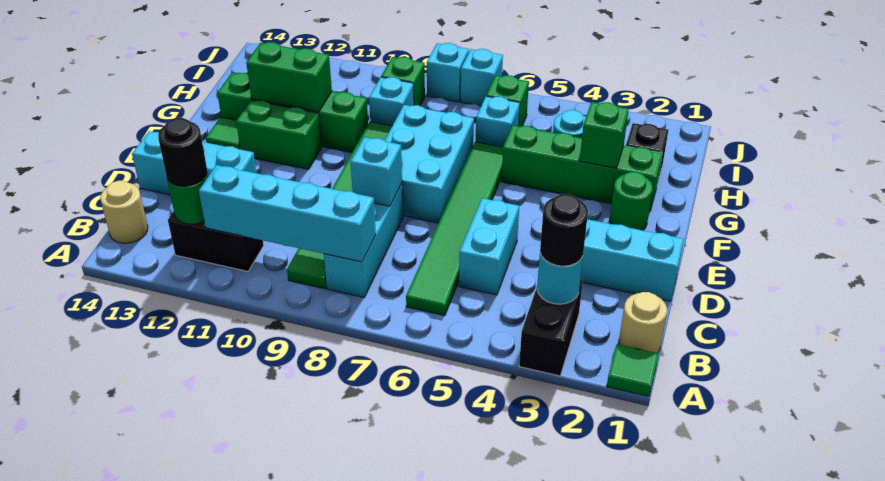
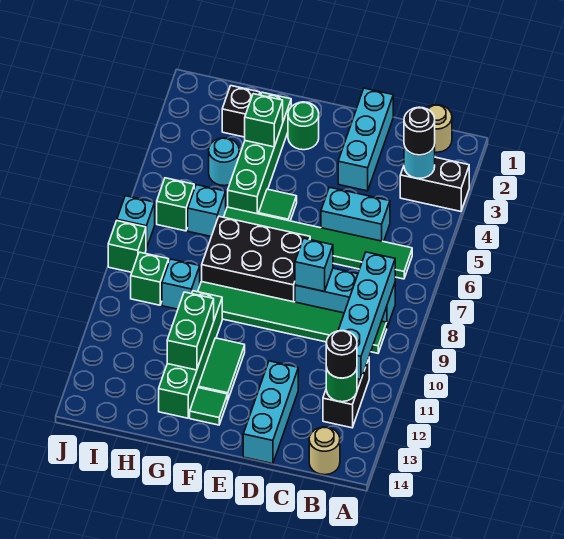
green tile A1 level 1 -> green tile F5 level 1
cyan brick E7:G8 level 1 -> black brick E7:G8 level 1
green brick F11:F12 level 1 -> green tile F11:F12 level 1
cyan brick J8 level 1 -> green brick J8 level 1

